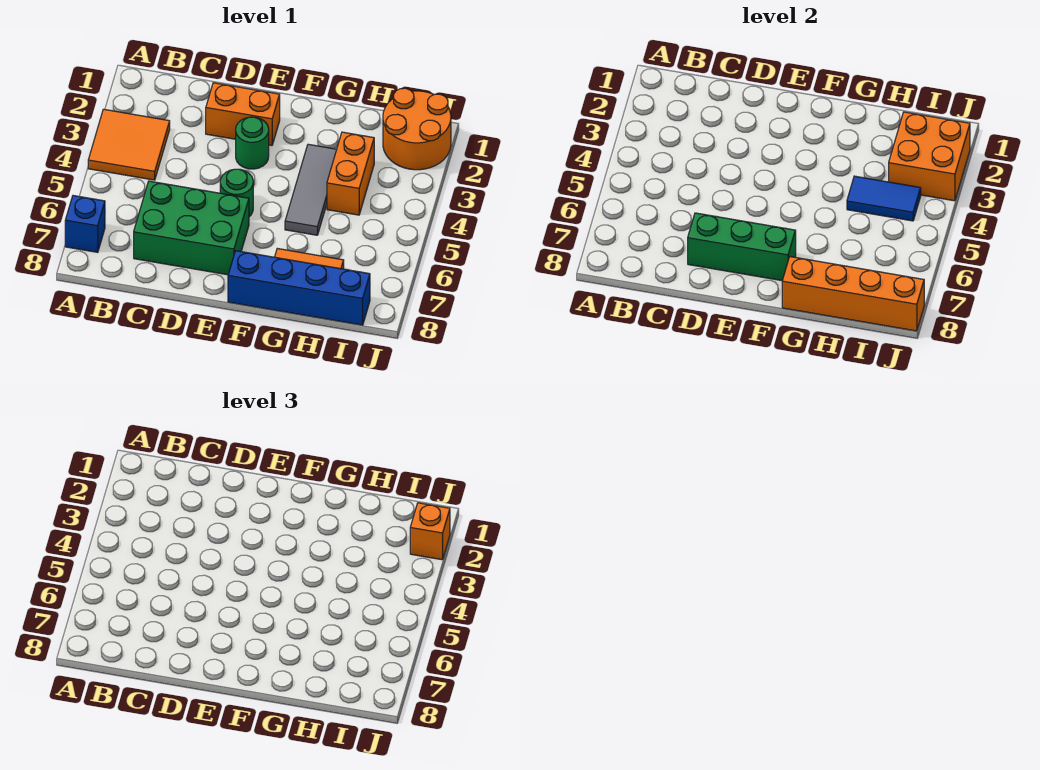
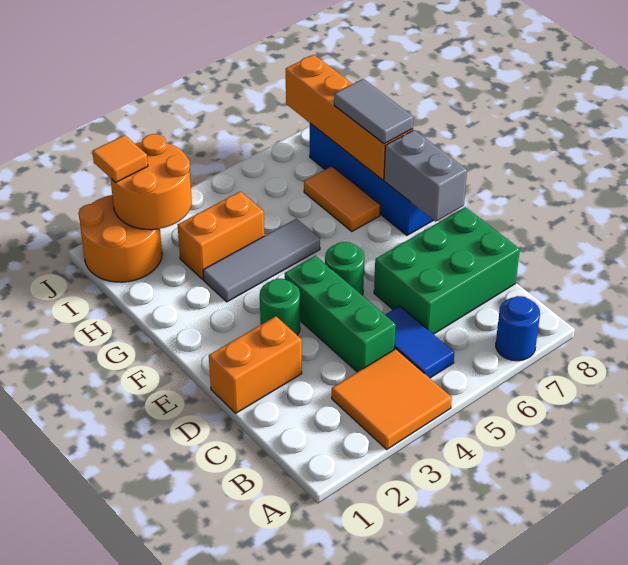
blue brick A7 level 1 -> blue round brick A7 level 1
green brick C6:E7 level 1 -> green brick C6:D8 level 1
orange brick D2:E2 level 1 -> orange brick D1:D2 level 1
green brick D7:F7 level 2 -> green brick C4:E4 level 1
none -> grey brick E8:F8 level 2
none -> grey tile G8:H8 level 3
blue tile H4:I4 level 2 -> blue tile B5:C5 level 1
orange brick I2:J3 level 2 -> orange round brick I2:J3 level 2
orange brick J2 level 3 -> orange tile J2 level 3

